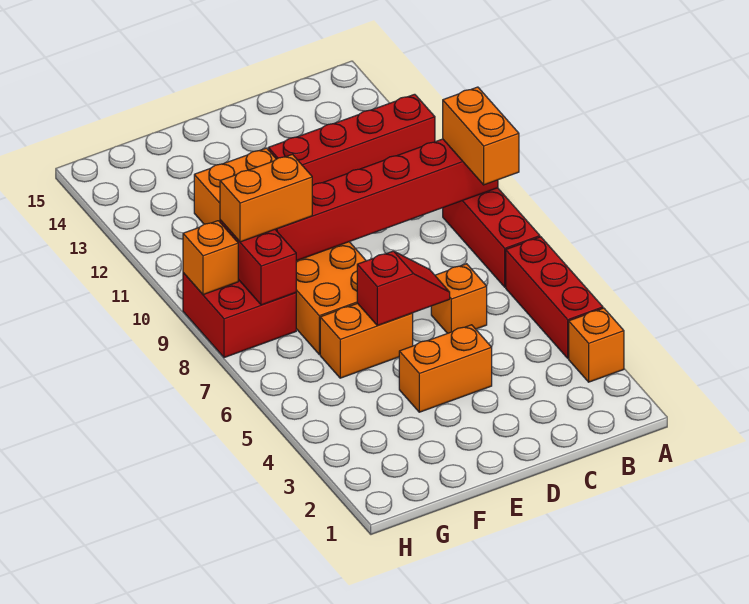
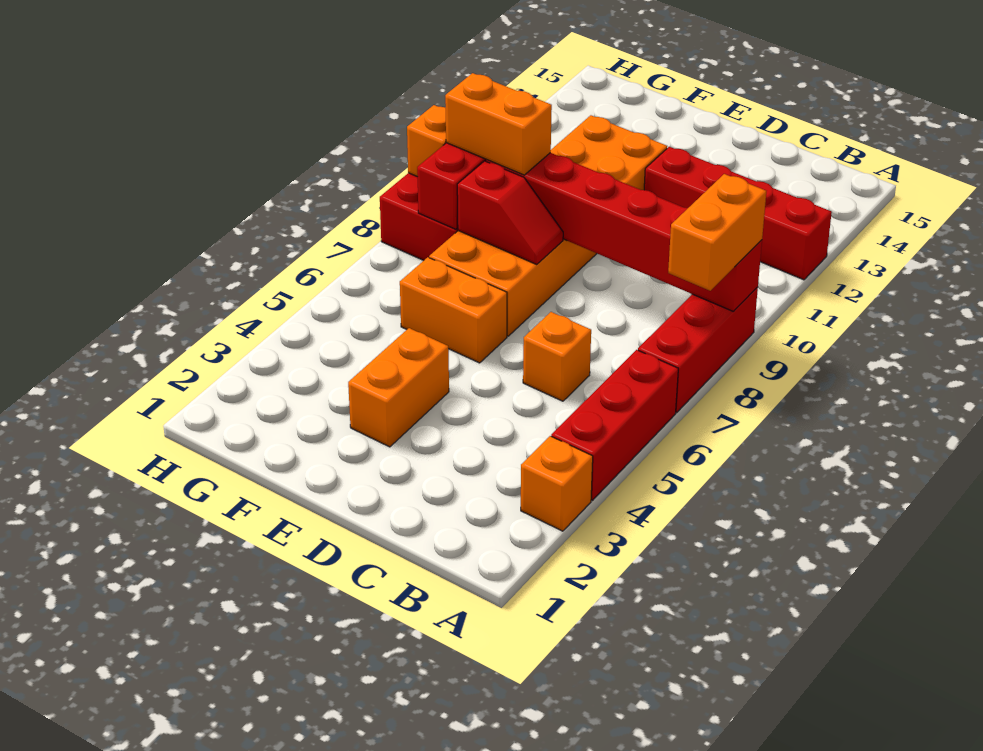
orange brick D4:E4 level 1 -> orange brick E3:E4 level 1
red slope D6:E6 level 2 top E -> red slope E8:F8 level 2 top F

